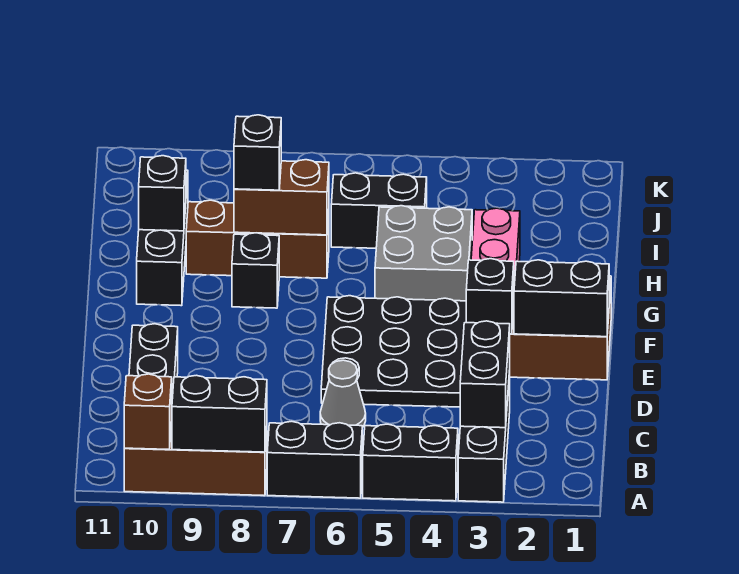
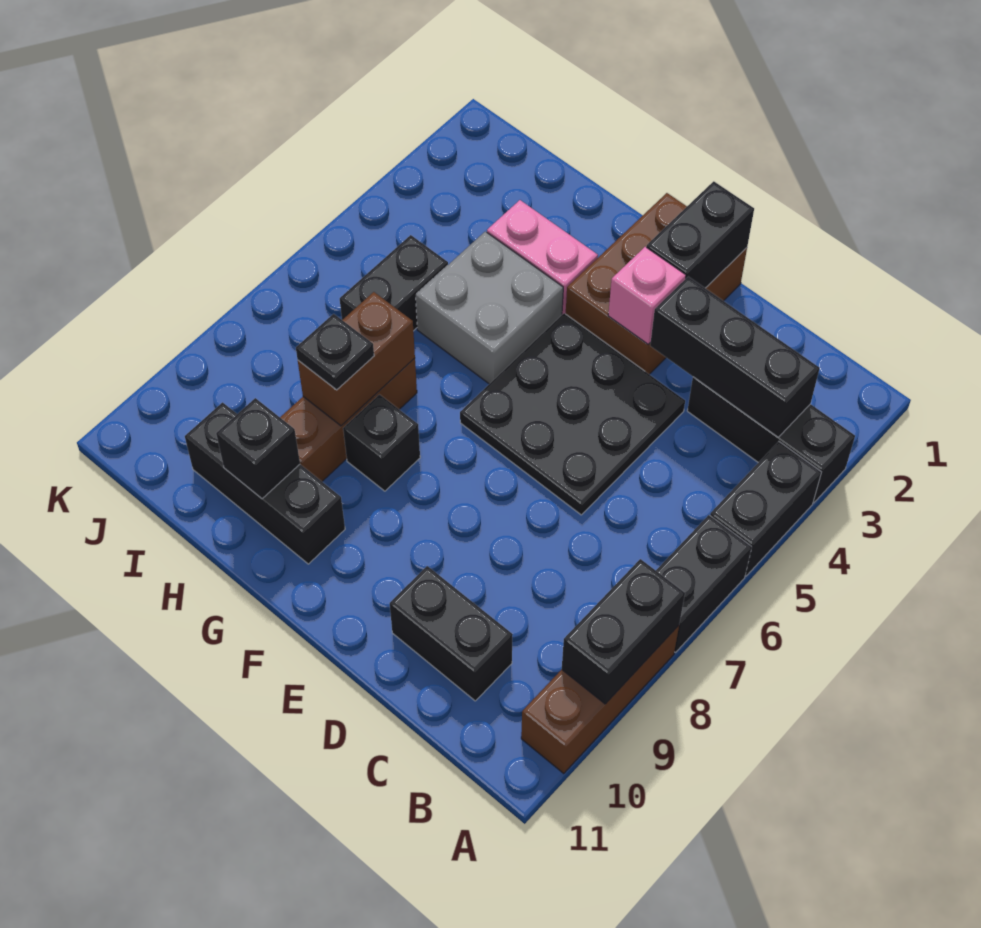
brown brick A10 level 2 -> none
black brick B3:C3 level 2 -> black brick B3:D3 level 2
grey cone C6 level 1 -> none
black brick E3 level 2 -> pink brick E3 level 2
black brick H8 level 3 -> black plate H8 level 3

